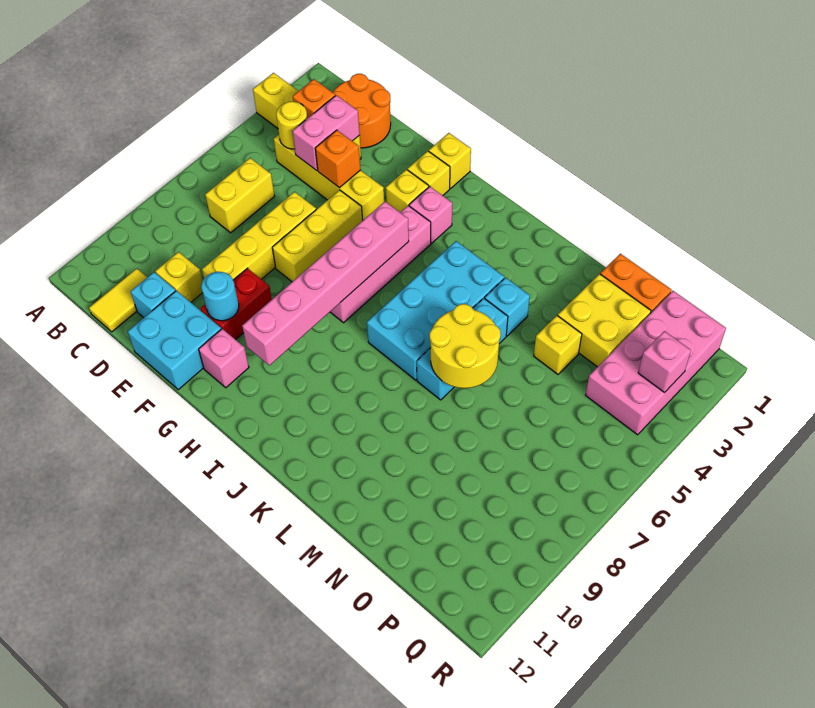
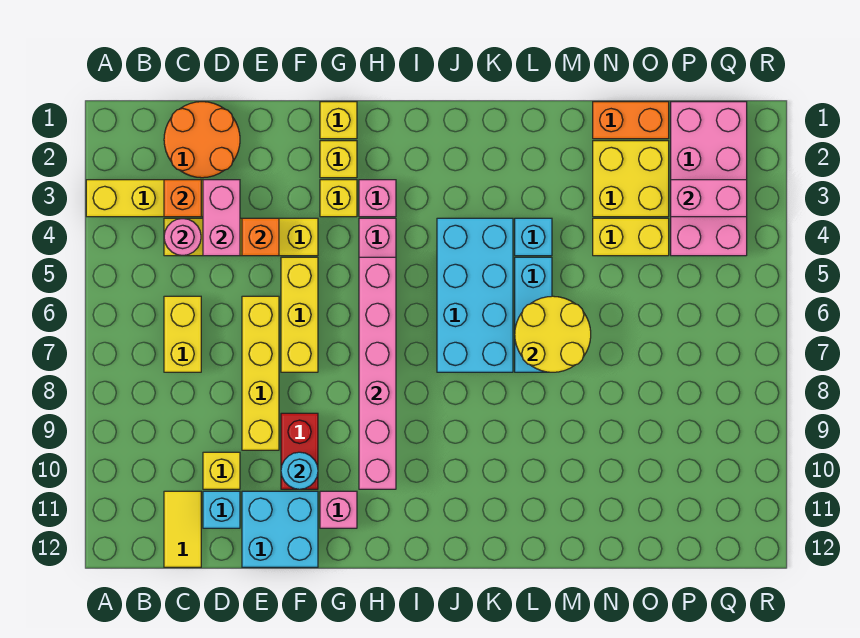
yellow round brick C4 level 2 -> pink round brick C4 level 2
yellow brick N4 level 1 -> yellow brick N4:O4 level 1
pink brick Q3 level 2 -> pink brick P3:Q3 level 2

